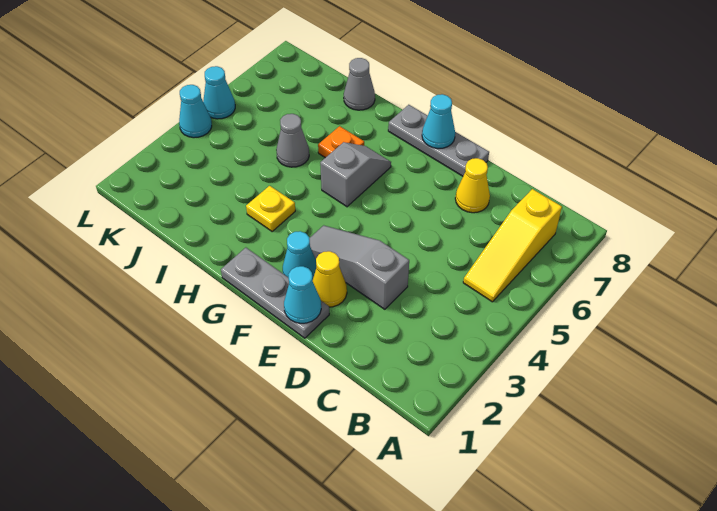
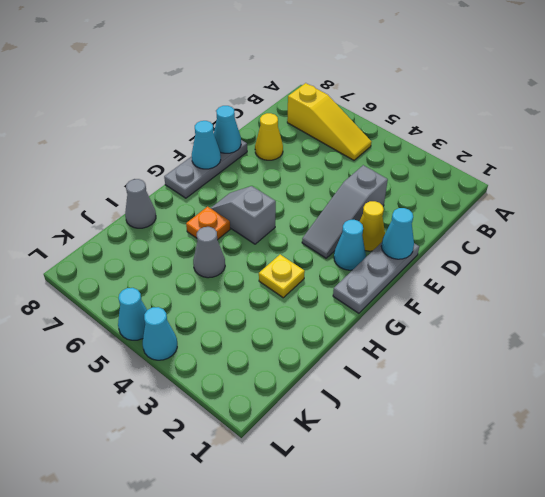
none -> cyan cone E8 level 2

